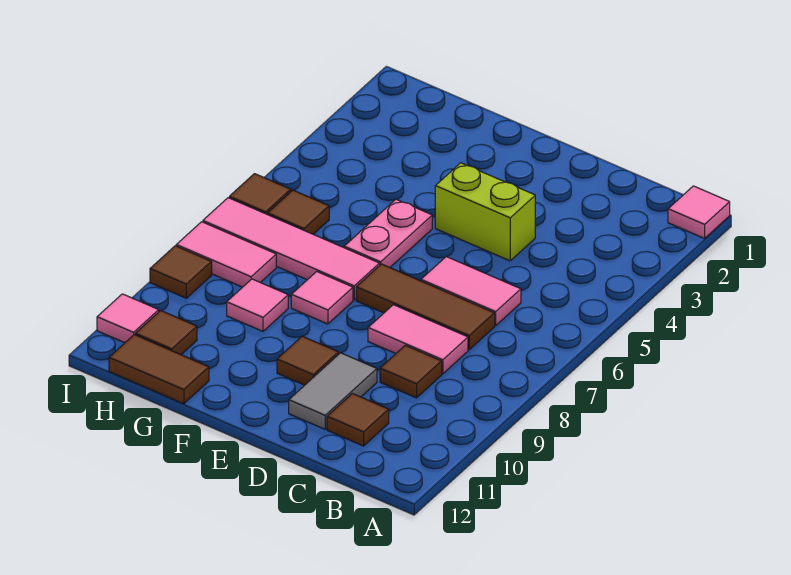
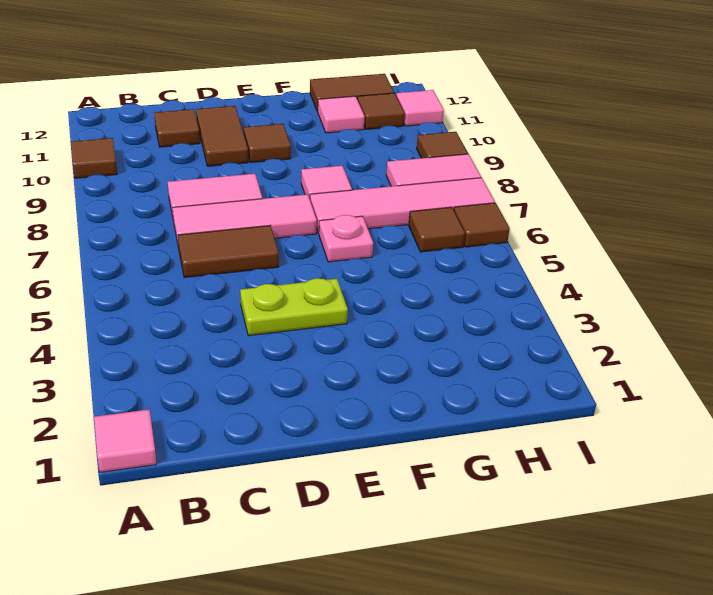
pink tile C6:D6 level 1 -> brown tile C6:D6 level 1
brown tile C7:E7 level 1 -> pink tile C7:E7 level 1
brown tile C9 level 1 -> brown tile A10 level 1
lime brick D4:E4 level 1 -> lime plate D4:E4 level 1
grey tile D10:D11 level 1 -> brown tile D10:D11 level 1
pink plate F5:F6 level 1 -> pink plate F6 level 1
pink tile G9 level 1 -> pink tile G11 level 1

